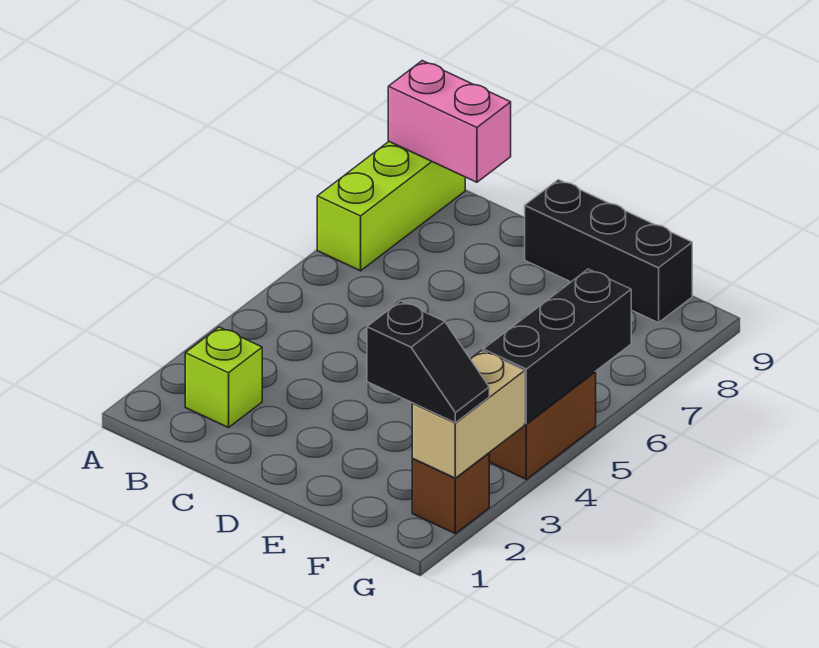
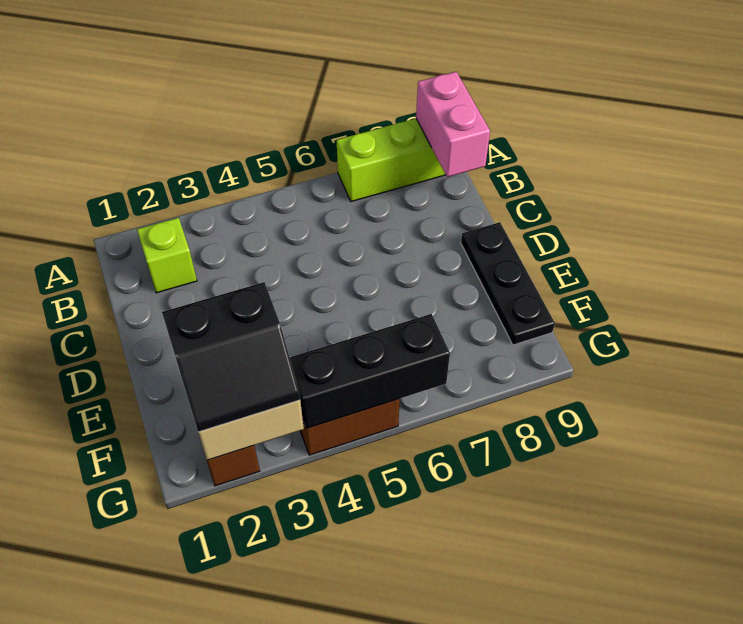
black brick D9:F9 level 1 -> black plate D9:F9 level 1
black slope F2:G2 level 3 top F -> black slope F2:G3 level 3 top F

